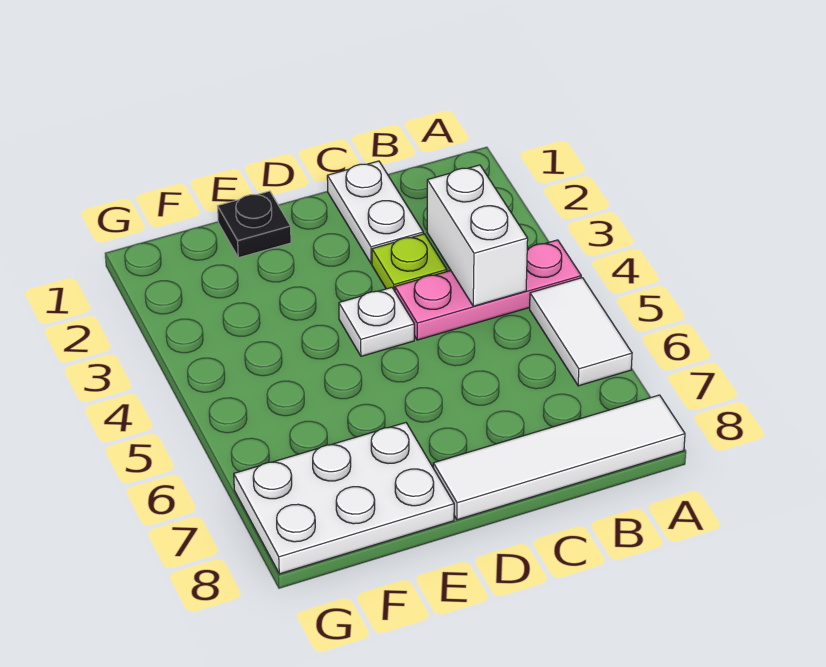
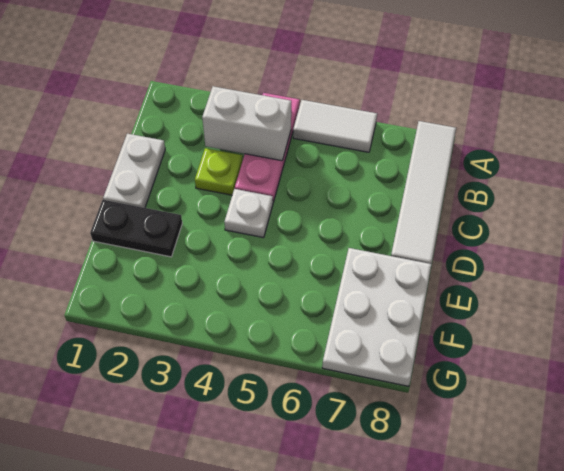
white plate C1:C2 level 1 -> white plate C1:D1 level 1
black plate E1 level 1 -> black plate E1:E2 level 1

